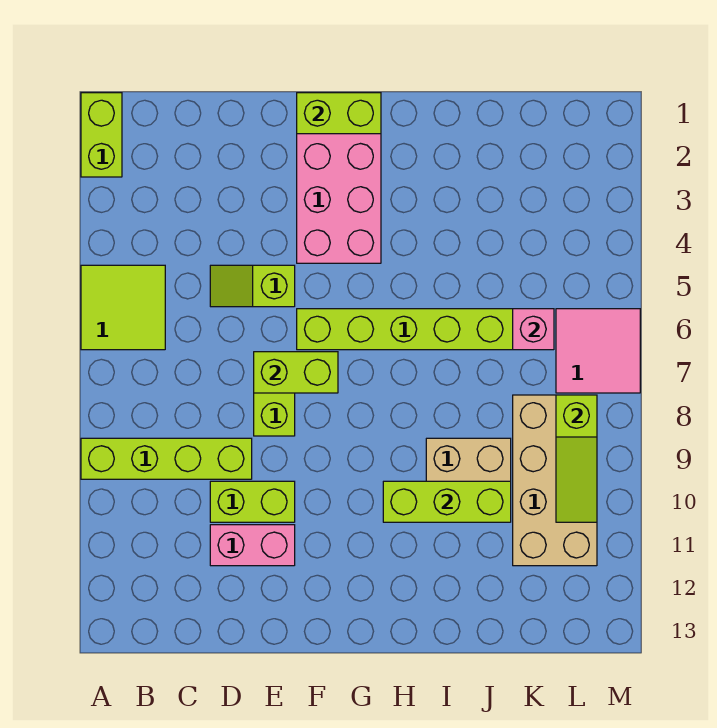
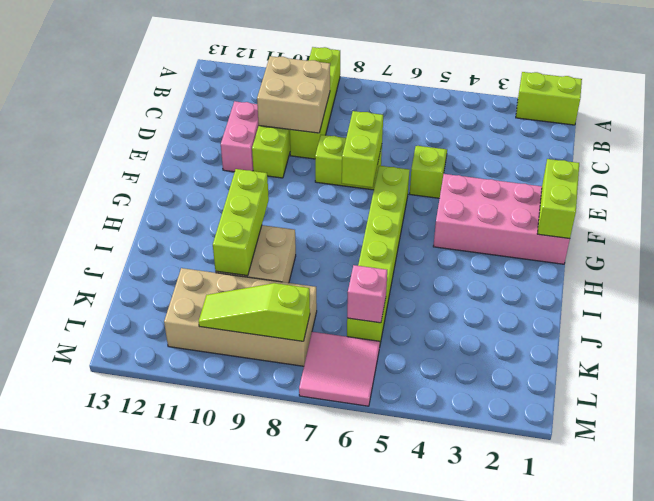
lime tile A5:B6 level 1 -> none
none -> tan brick C9:D10 level 2

